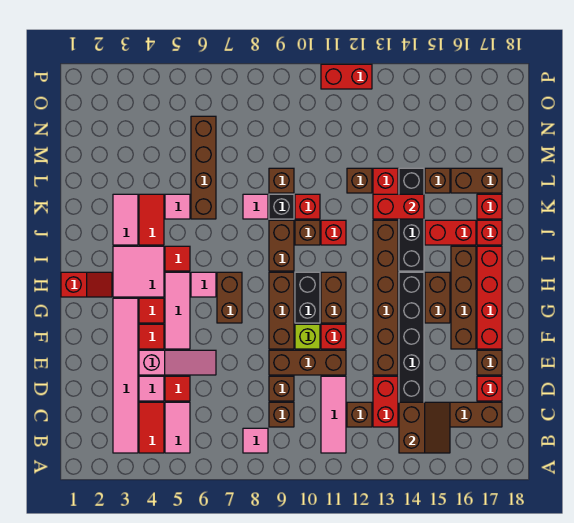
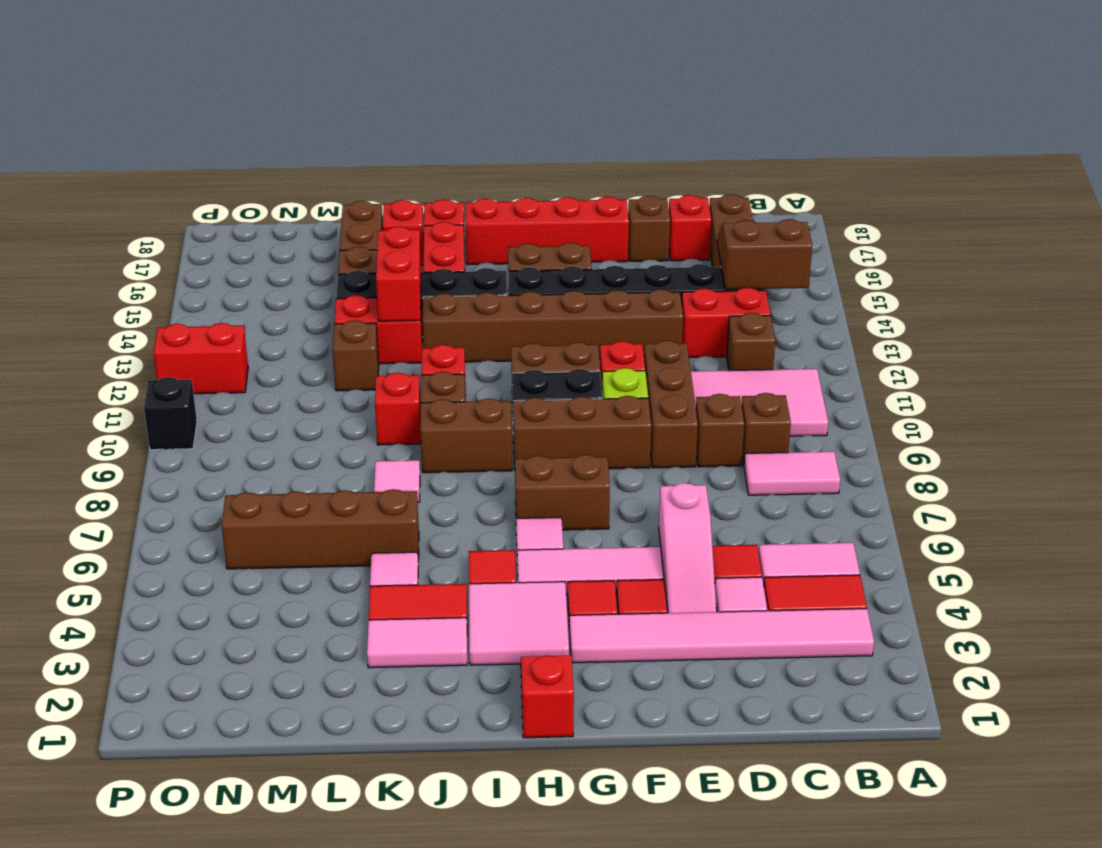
pink tile B8 level 1 -> pink tile B8:C8 level 1
pink tile B11:D11 level 1 -> pink tile B10:D11 level 1
pink slope E4:E6 level 1 top 4 -> pink slope E4:E6 level 1 top 6
brown brick F16:I16 level 1 -> none
black brick K9 level 1 -> black brick P10 level 1
brown brick L9 level 1 -> none
red brick P11:P12 level 1 -> red brick O12:P12 level 1

